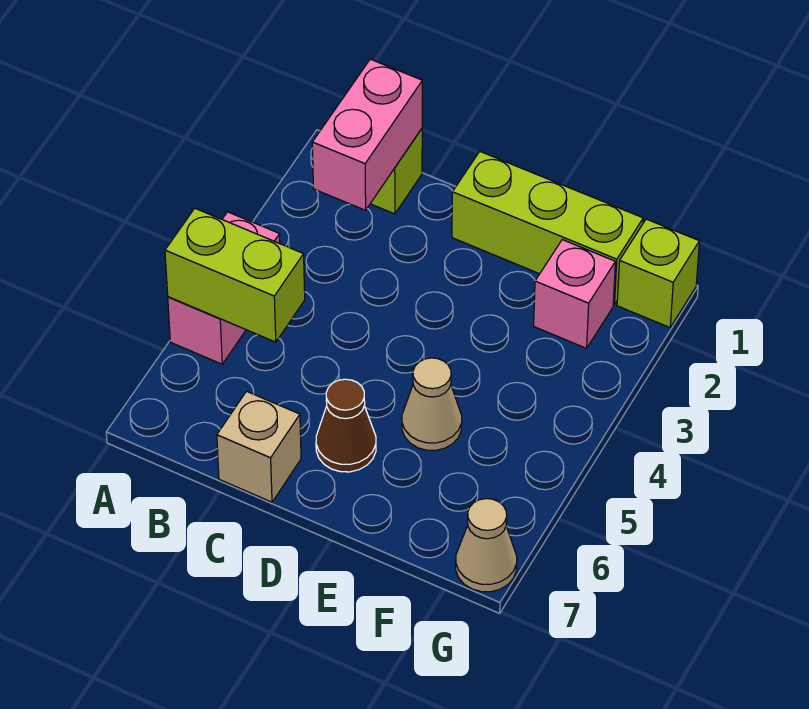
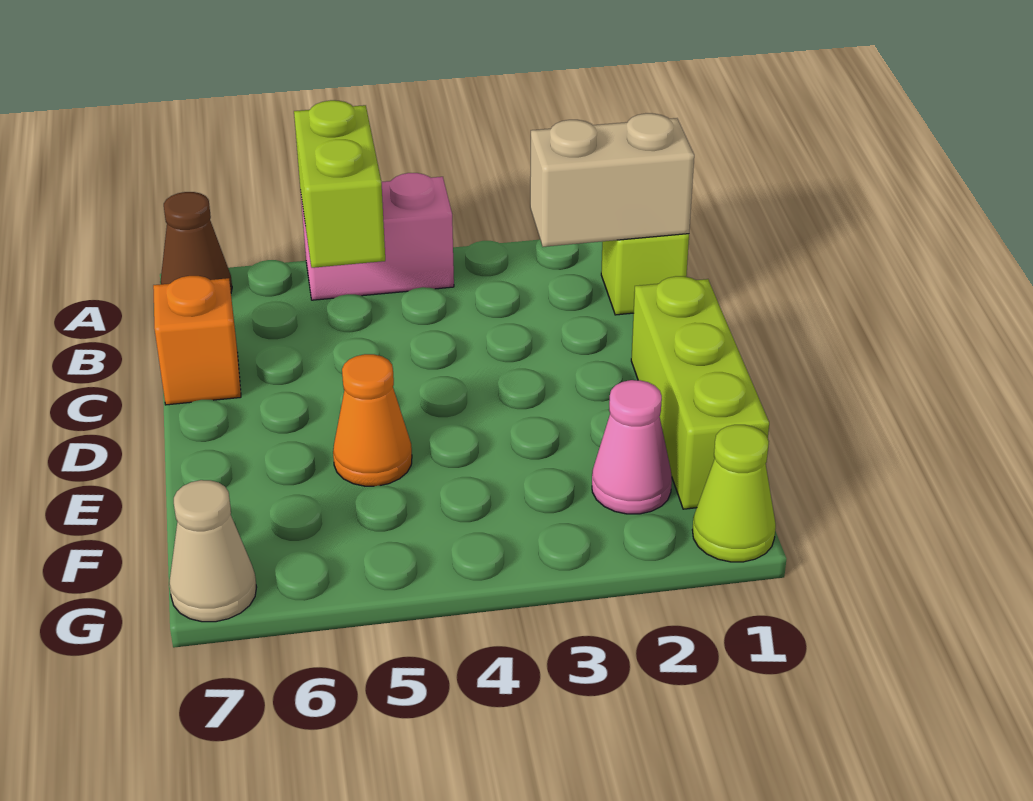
pink brick B1:B2 level 2 -> tan brick B1:B2 level 2
tan brick C7 level 1 -> orange brick C7 level 1
brown cone D6 level 1 -> brown cone A7 level 1
tan cone E5 level 1 -> orange cone E5 level 1
pink brick F2 level 1 -> pink cone F2 level 1
lime brick G1 level 1 -> lime cone G1 level 1

